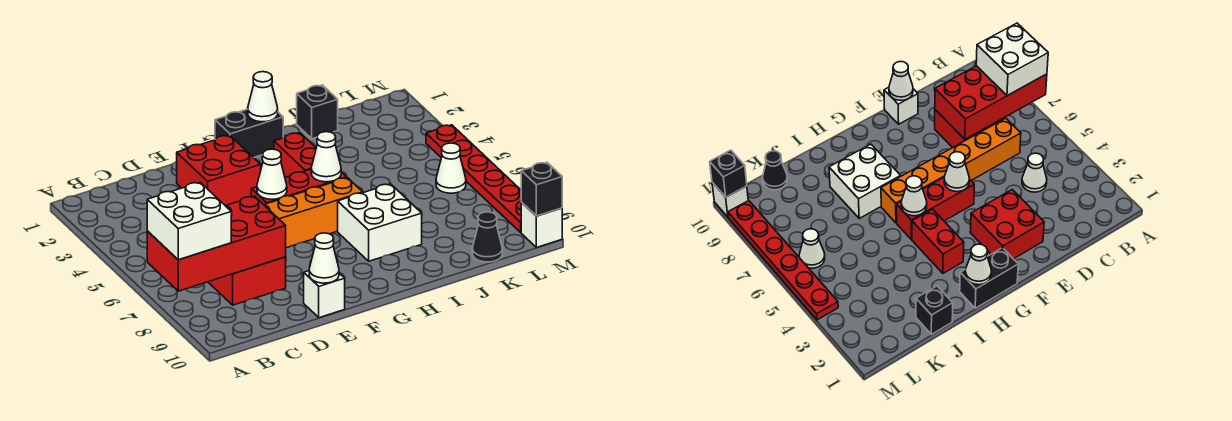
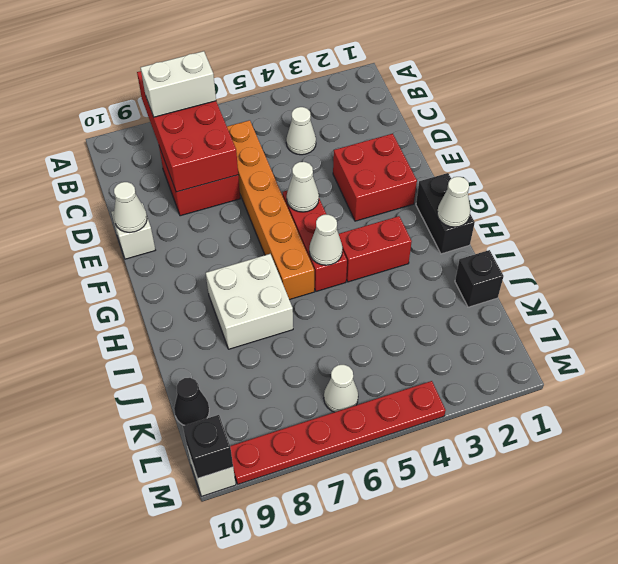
white brick A7:B8 level 3 -> white brick B7:B8 level 3

